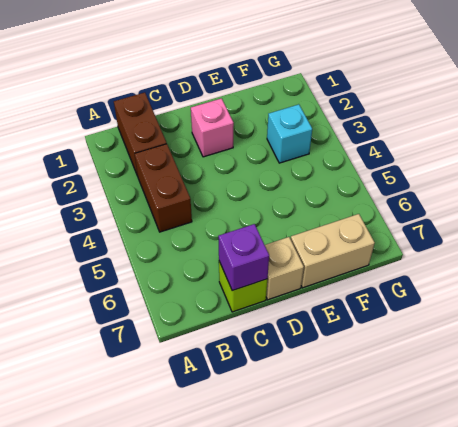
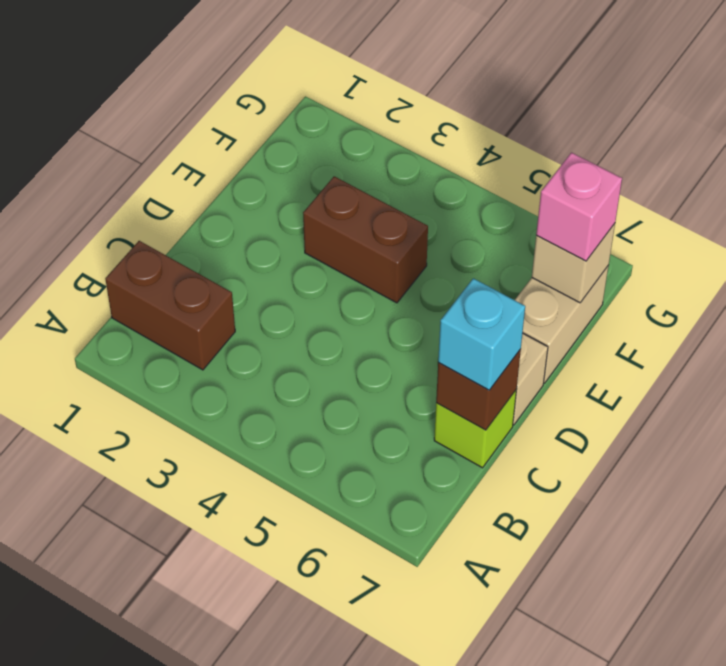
brown brick B3:B4 level 1 -> brown brick E3:E4 level 1
purple brick C7 level 2 -> brown brick C7 level 2
pink brick D2 level 1 -> pink brick F7 level 3
cyan brick F3 level 1 -> cyan brick C7 level 3
none -> tan brick F7 level 2

